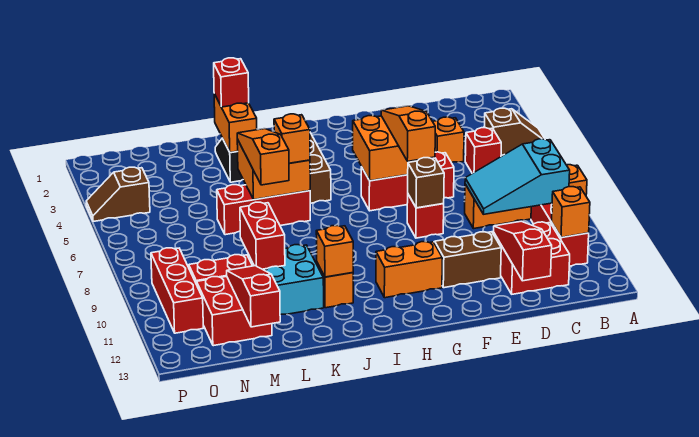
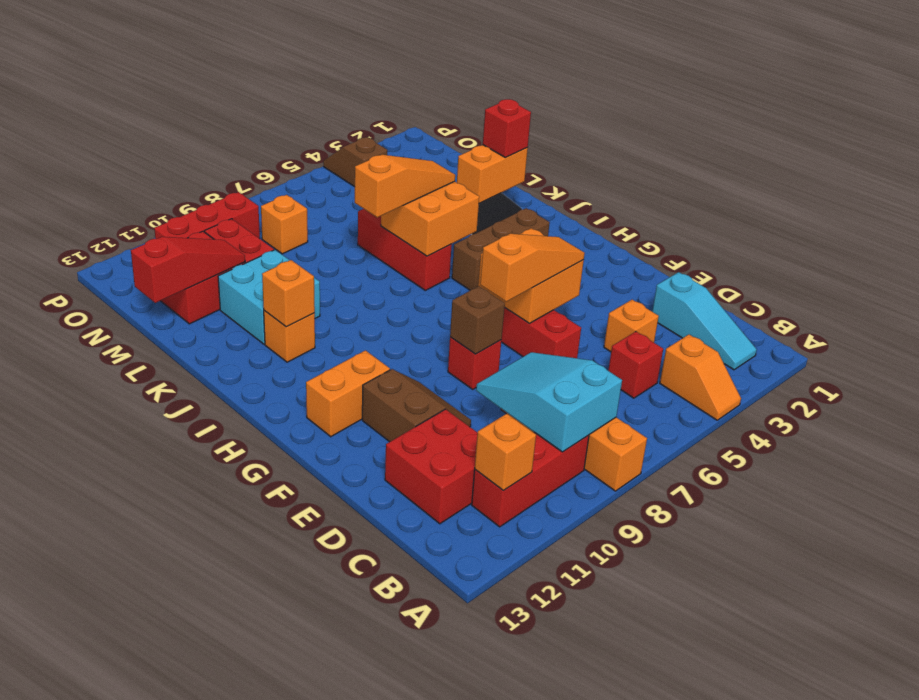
brown slope A4:B4 level 1 top B -> orange slope A4:B4 level 1 top B
none -> cyan slope B2:D2 level 1 top D
red slope D11:D13 level 2 top 13 -> none
orange brick G11:H11 level 1 -> orange brick G11:G12 level 1
orange brick J6 level 3 -> orange brick N8 level 1
red brick L9:L10 level 2 -> none

